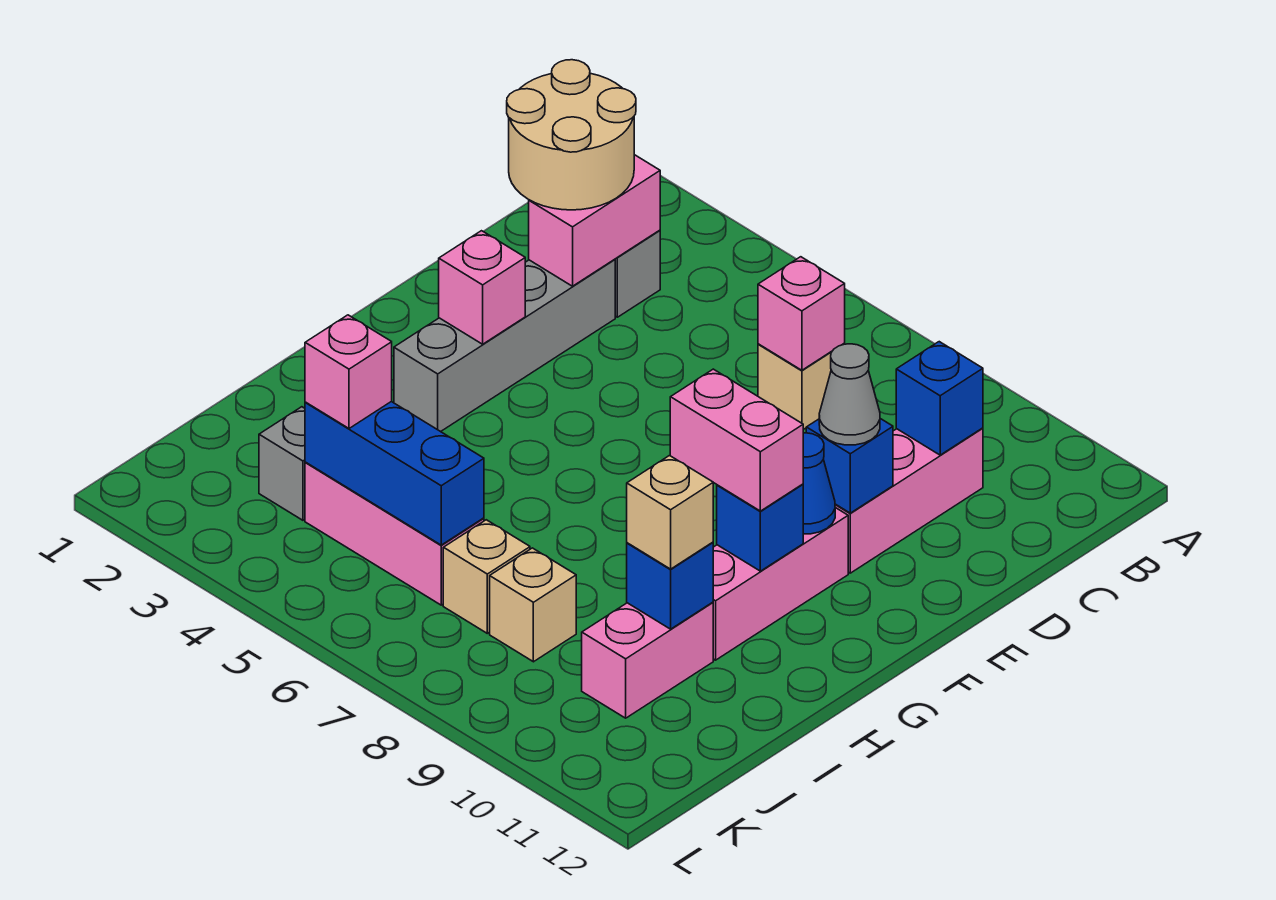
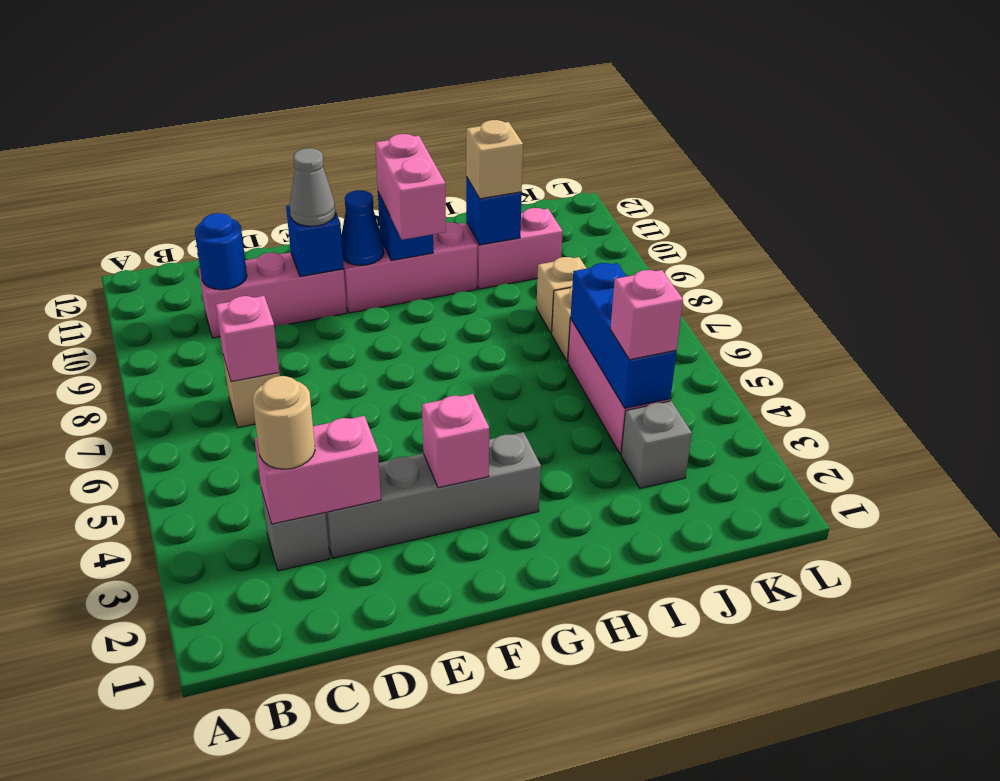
tan round brick C2:D3 level 3 -> tan round brick C3 level 3
blue brick C10 level 2 -> blue round brick C10 level 2

